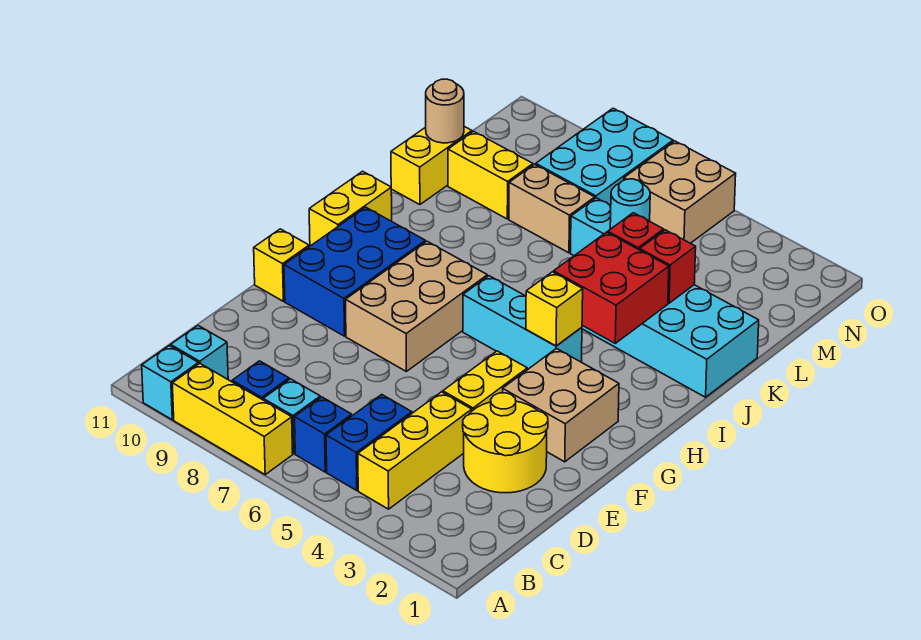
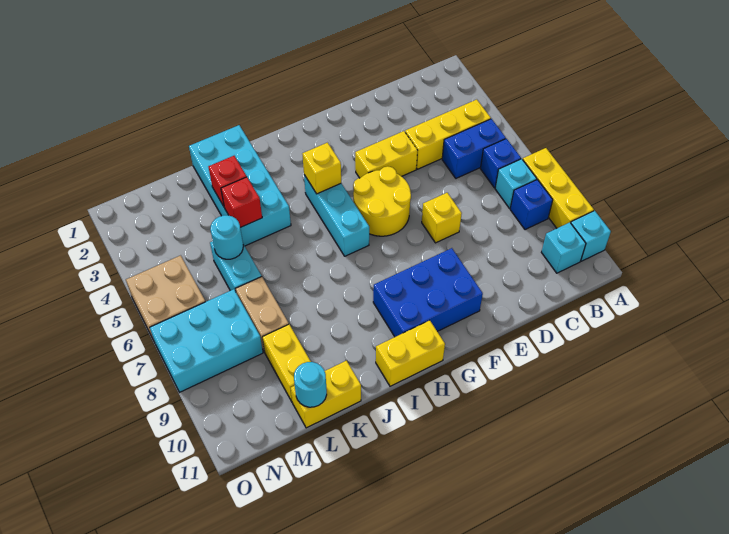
yellow round brick D2:E3 level 1 -> yellow round brick F5:G6 level 1
tan brick F2:G3 level 1 -> none
tan brick F7:H8 level 1 -> none
yellow brick F11 level 1 -> yellow brick E7 level 1
red brick I3:J4 level 2 -> none
tan round brick L11 level 2 -> cyan round brick L11 level 2

